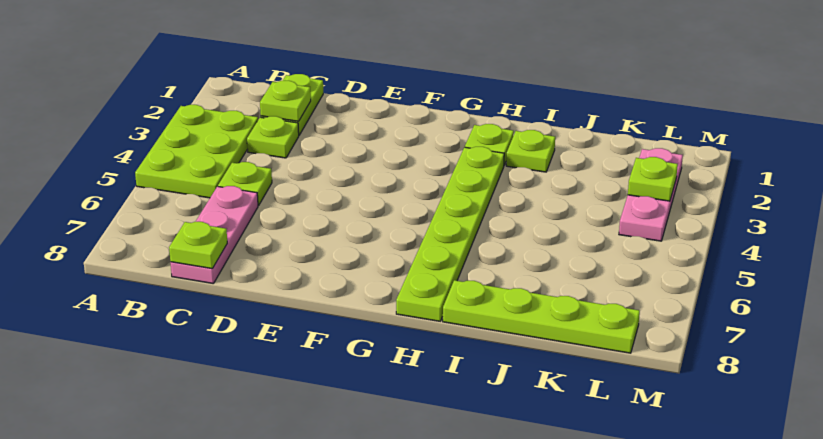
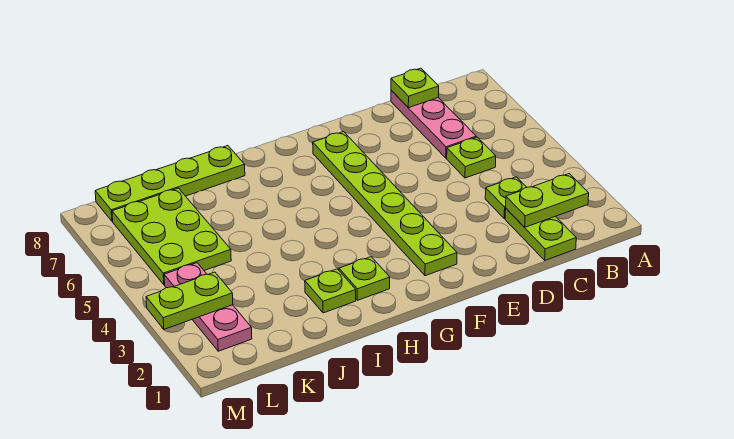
lime plate A3:B5 level 1 -> lime plate K5:L7 level 1
lime plate C2 level 2 -> lime plate B2:C2 level 2
lime plate H3:H8 level 1 -> lime plate F2:F7 level 1
lime plate L3 level 2 -> lime plate L3:M3 level 2

